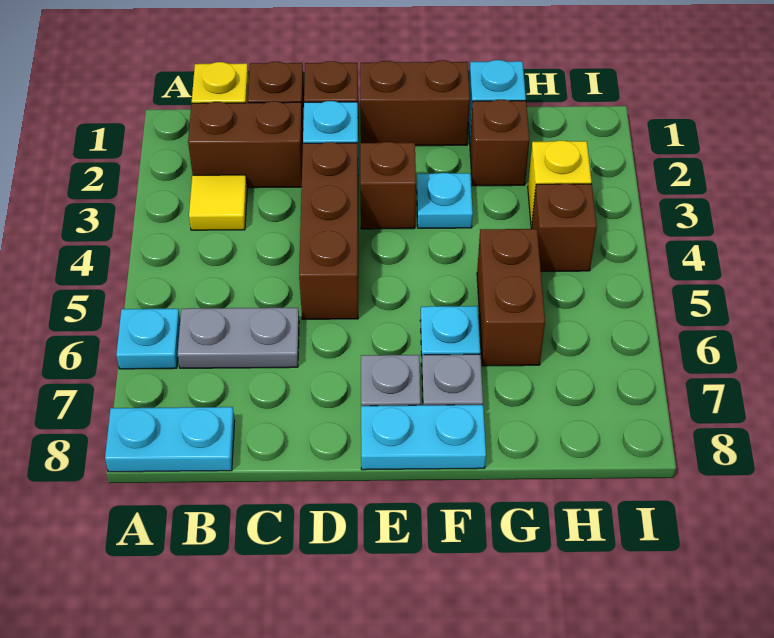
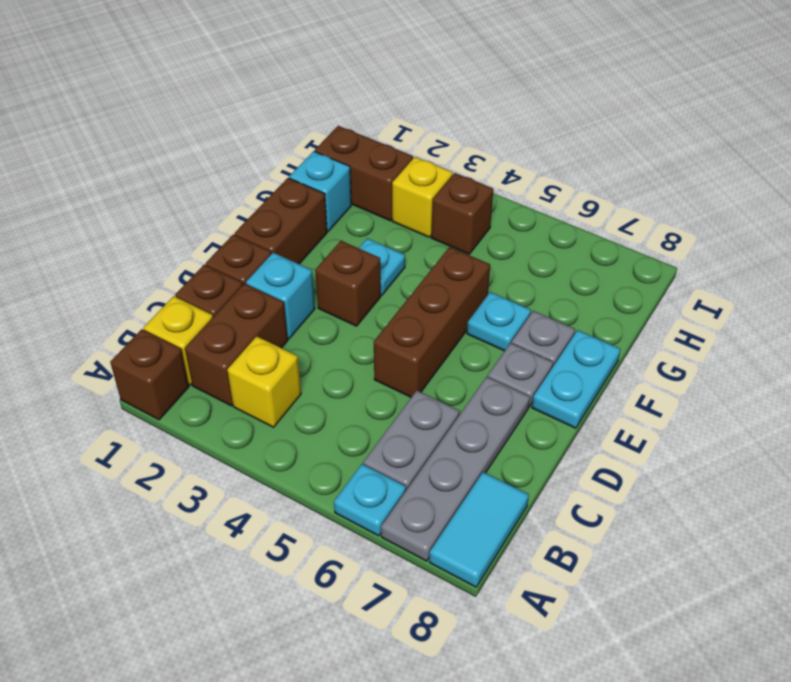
none -> grey plate A7:D7 level 1
cyan plate A8:B8 level 1 -> cyan tile A8:B8 level 1
yellow tile B3 level 1 -> yellow brick B3 level 1
brown brick D3:D5 level 1 -> brown brick D5:F5 level 1
brown brick G2 level 1 -> brown brick A1 level 1
brown brick G5:G6 level 1 -> brown brick H1:H2 level 1

